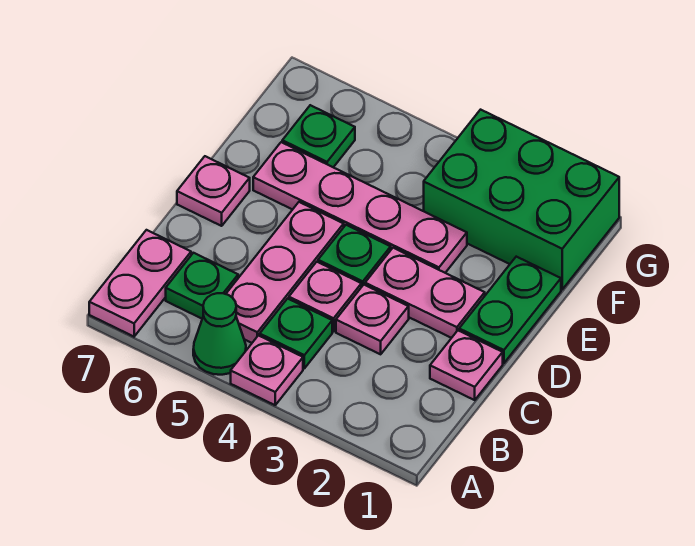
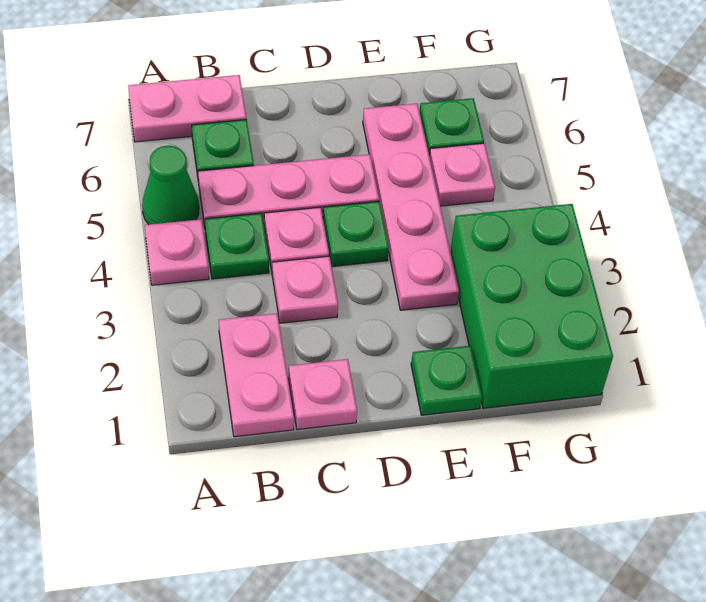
green plate D1:E1 level 1 -> green plate E1 level 1
pink plate D2:D3 level 1 -> pink plate B1:B2 level 1
pink plate D7 level 1 -> pink plate F5 level 1

